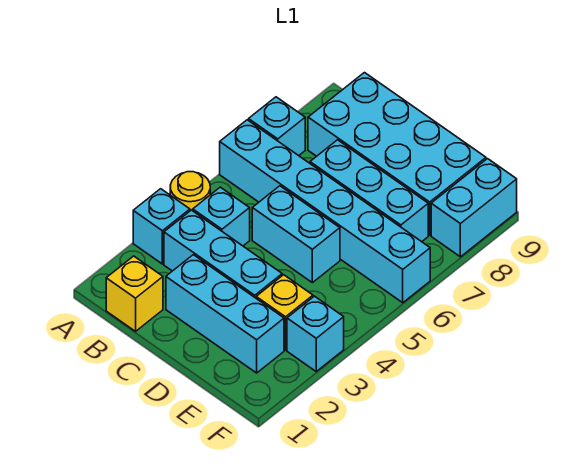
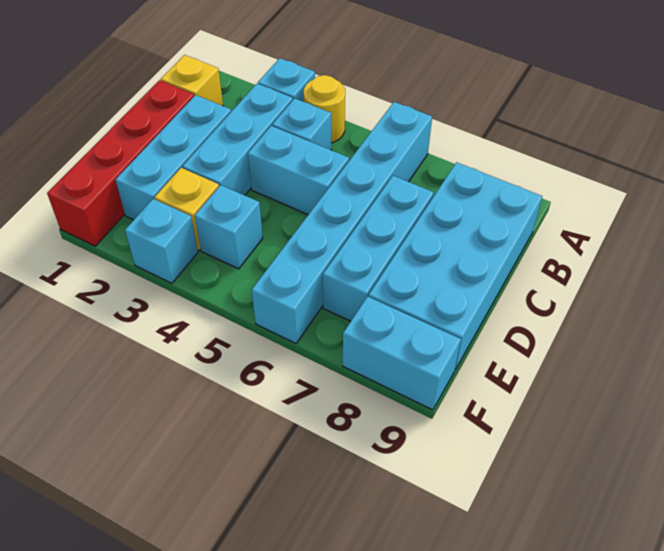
cyan brick A7 level 1 -> cyan brick E4 level 1
none -> red brick C1:F1 level 1
cyan brick C5:D5 level 1 -> cyan brick C4:C5 level 1

